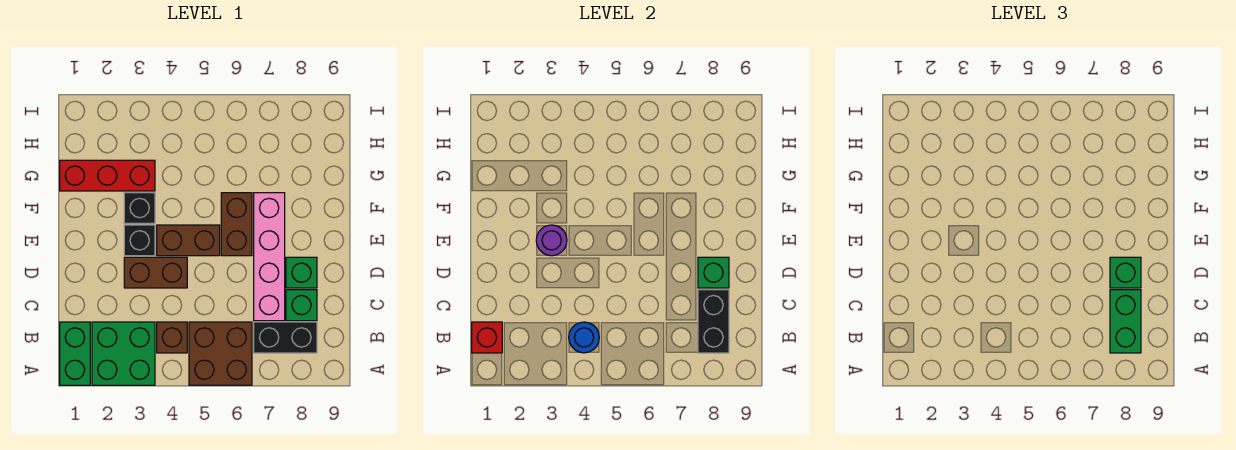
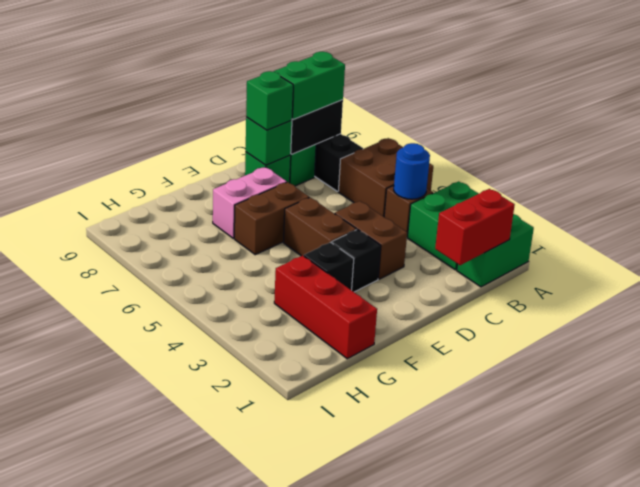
red brick B1 level 2 -> red brick B1:C1 level 2
pink brick C7:F7 level 1 -> pink brick E7:F7 level 1
purple round brick E3 level 2 -> none

